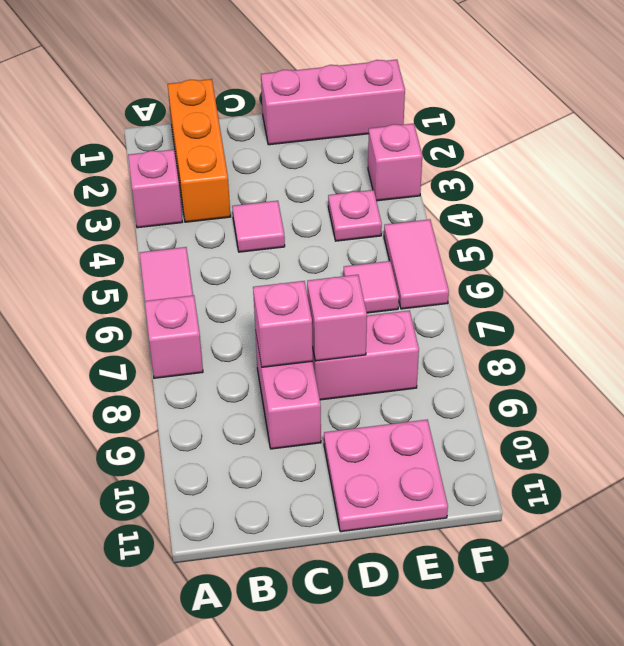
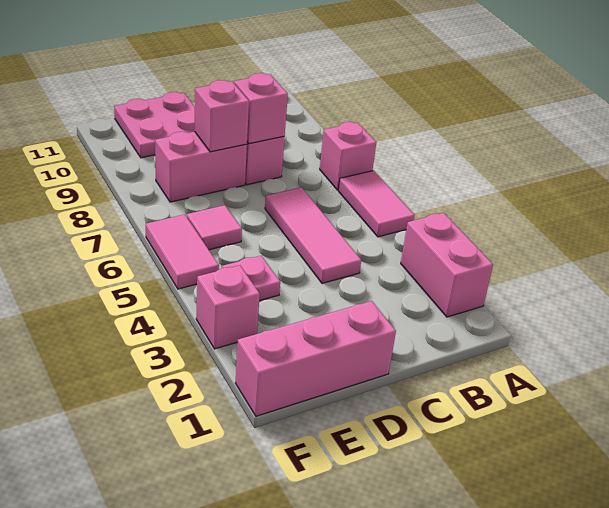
pink brick A3 level 1 -> pink brick A2:A3 level 1
orange brick B1:B3 level 1 -> none
pink tile C4 level 1 -> pink tile C4:C6 level 1

